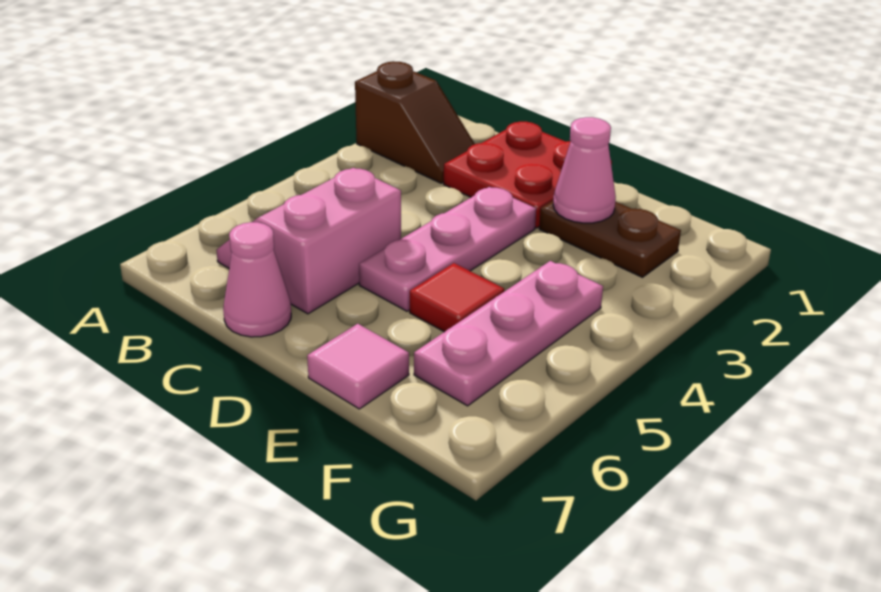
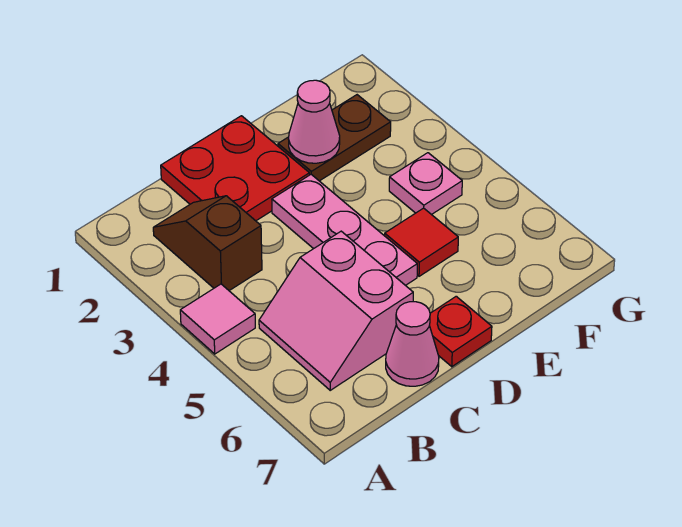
brown slope A2:B2 level 1 top A -> brown slope B2:B3 level 1 top 3
none -> red plate D7 level 1
pink tile E7 level 1 -> pink tile A4 level 1
pink plate F4:F6 level 1 -> pink plate F4 level 1

